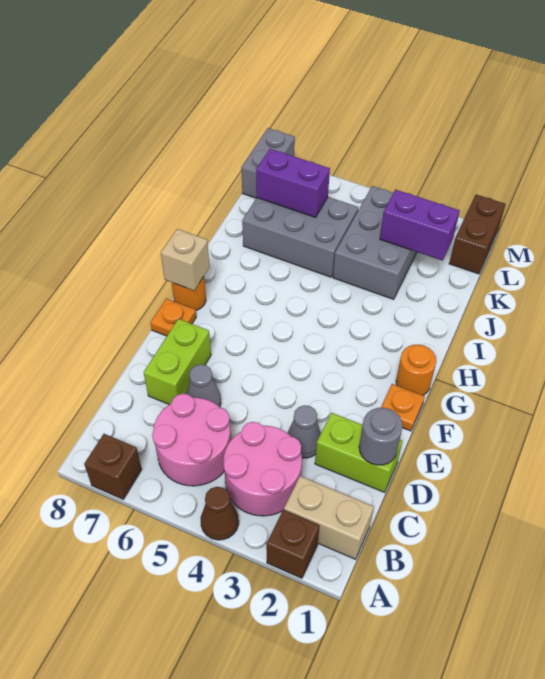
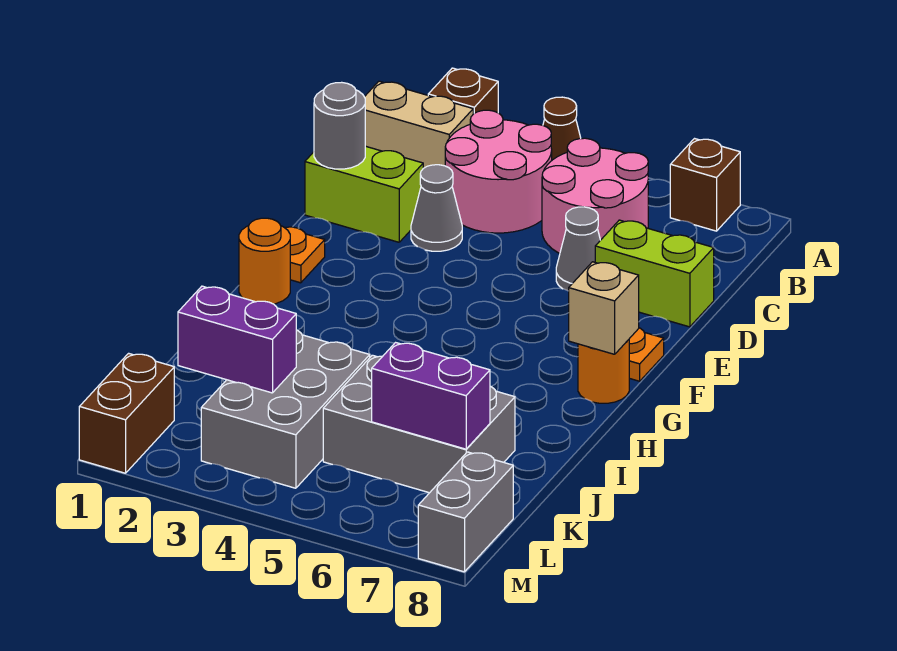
lime brick D7:E7 level 1 -> lime brick D7:D8 level 1

